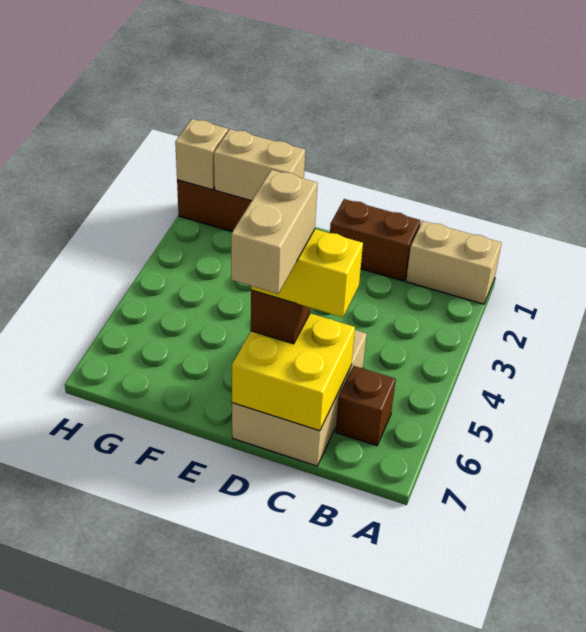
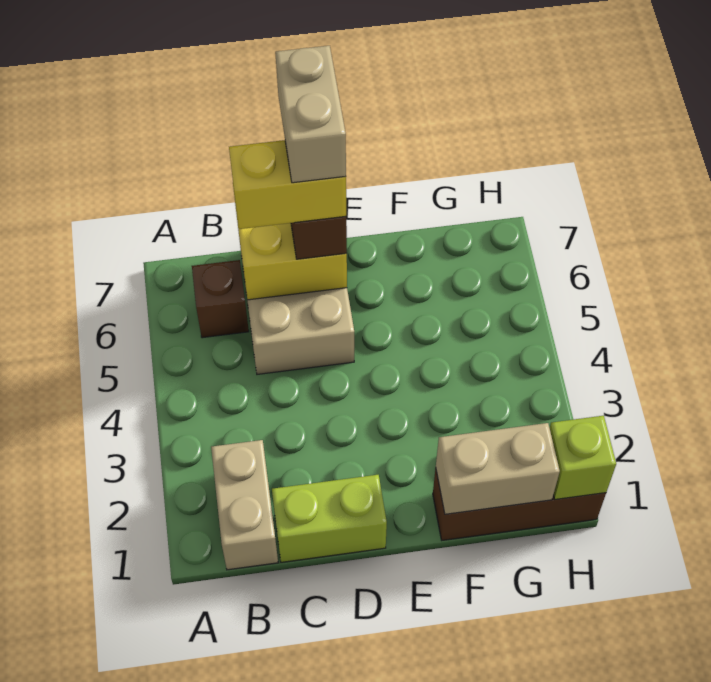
tan brick A1:B1 level 1 -> tan brick B1:B2 level 1
brown brick C1:D1 level 1 -> lime brick C1:D1 level 1
tan brick H1 level 2 -> lime brick H1 level 2

